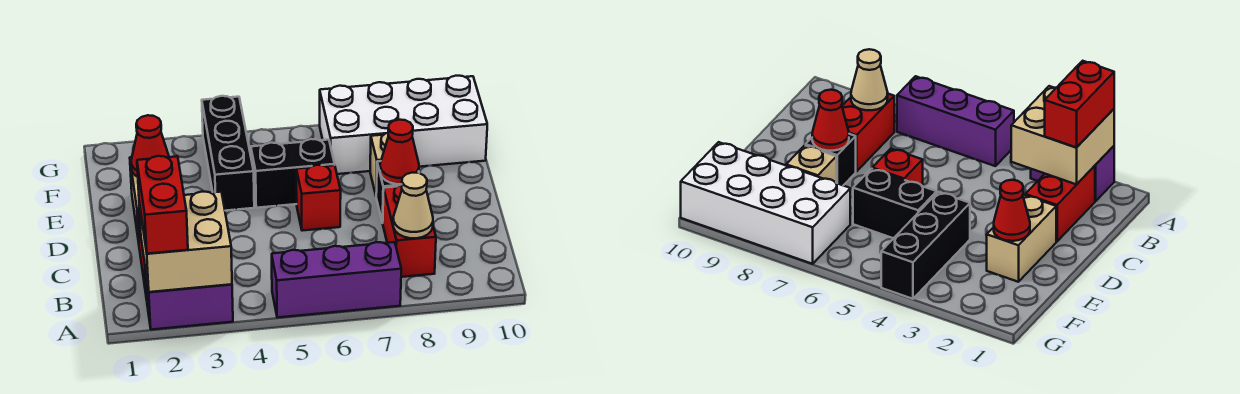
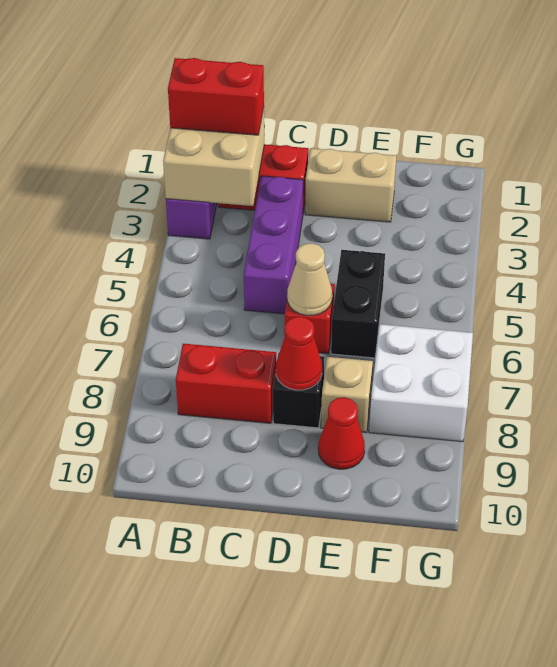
purple brick A5:A7 level 1 -> purple brick C3:C5 level 1
tan cone B8 level 2 -> tan cone D6 level 2
red cone E2 level 2 -> red cone E9 level 1
black brick E4:G4 level 1 -> none
white brick F7:G10 level 1 -> white brick F7:G8 level 1

